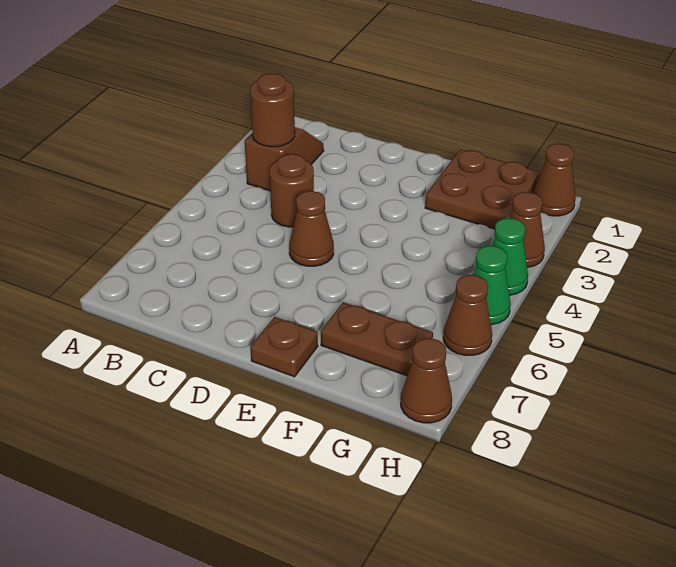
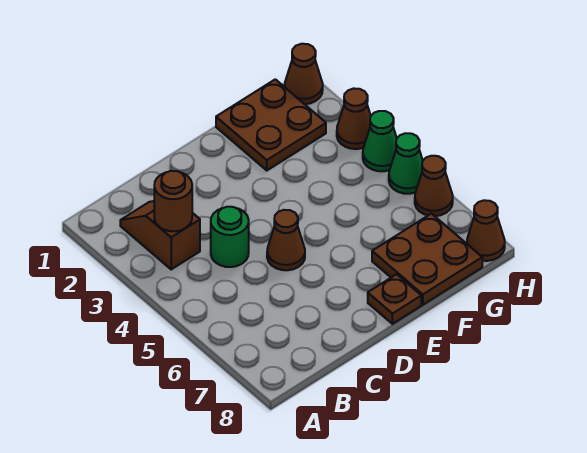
brown round brick C4 level 1 -> green round brick C4 level 1
brown plate F7:G7 level 1 -> brown plate F7:G8 level 1

